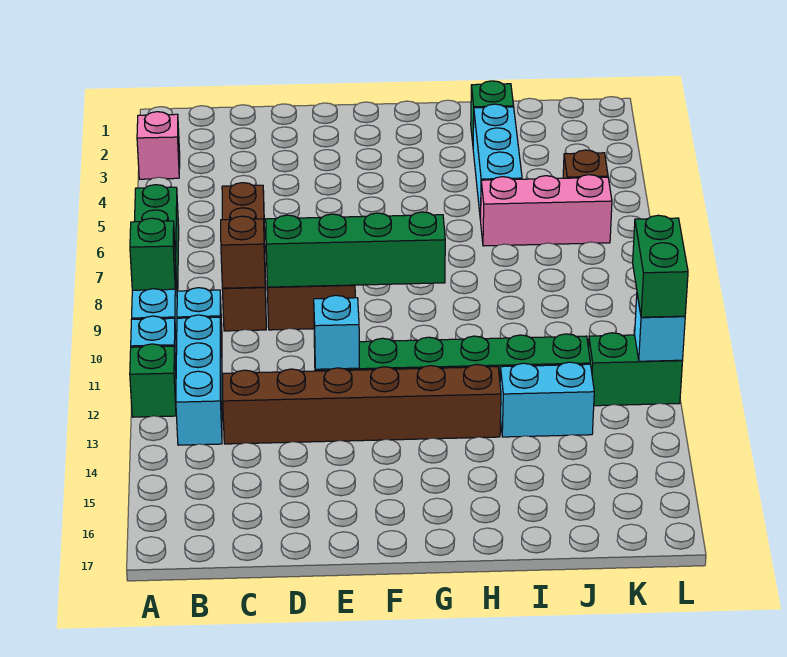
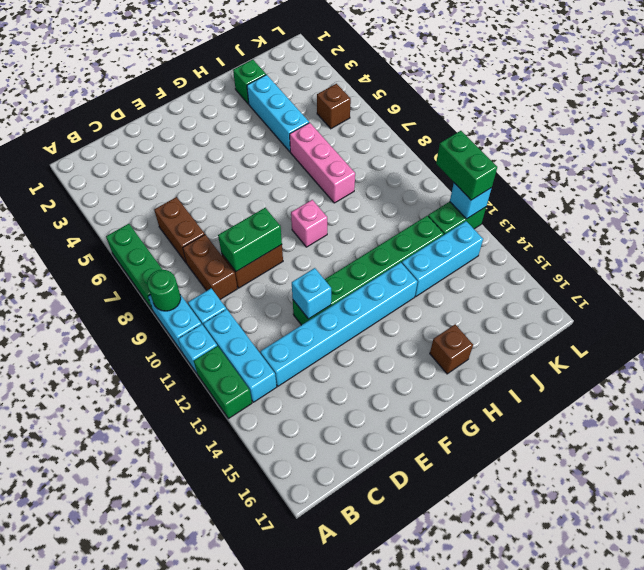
pink brick A3 level 1 -> pink brick G9 level 1
green brick A9 level 2 -> green round brick A9 level 2
green brick A12 level 1 -> green brick A12:A13 level 1
brown brick C9 level 2 -> brown brick H16 level 1
brown brick C13:H13 level 1 -> cyan brick C13:H13 level 1
green brick D9:G9 level 2 -> green brick D9:E9 level 2
pink brick I6:K6 level 1 -> pink brick I6:I8 level 1
cyan brick I13:J13 level 1 -> cyan brick I13:K13 level 1

